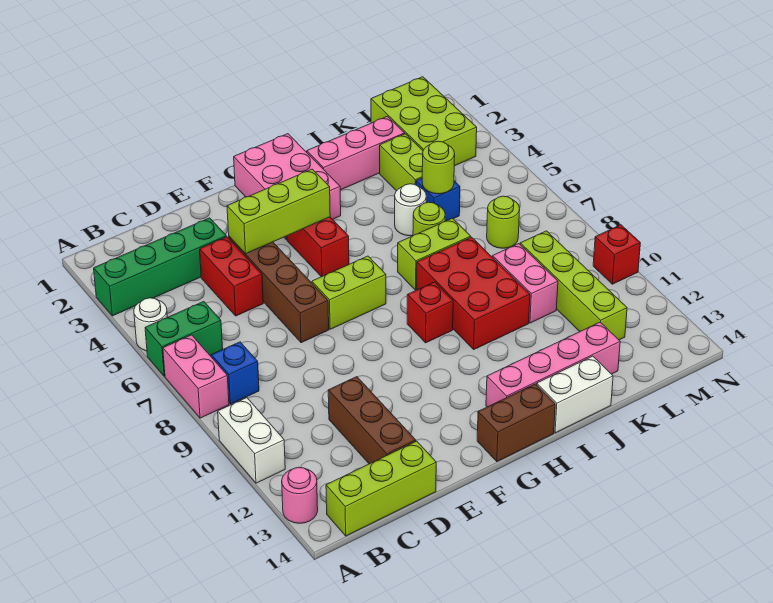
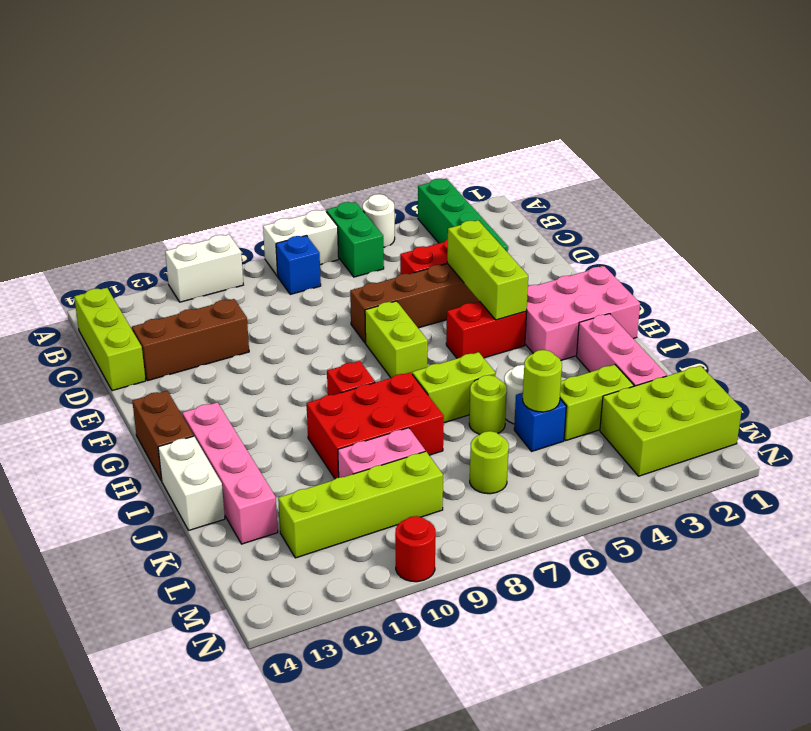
pink brick A7:A8 level 1 -> white brick A7:A8 level 1
pink round brick A13 level 1 -> none
lime brick I7:J7 level 1 -> lime brick I6:I7 level 1
red brick N10 level 1 -> red round brick N10 level 1

